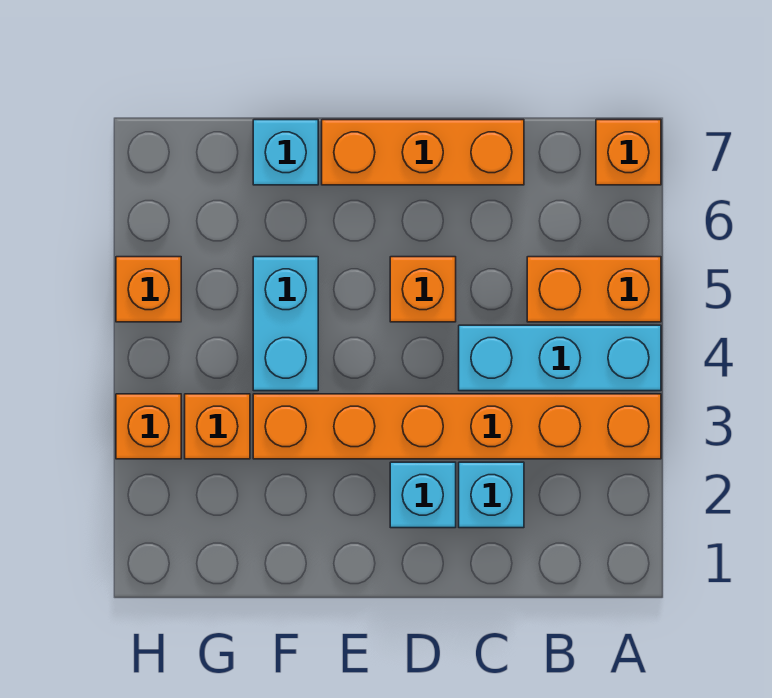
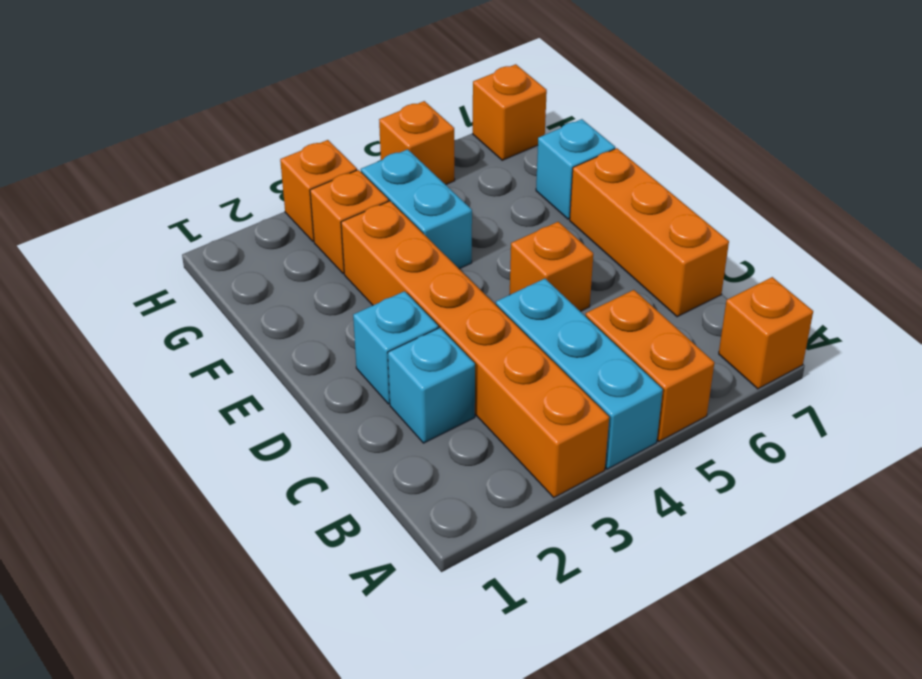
cyan brick F4:F5 level 1 -> cyan brick F4:G4 level 1
none -> orange brick H7 level 1

